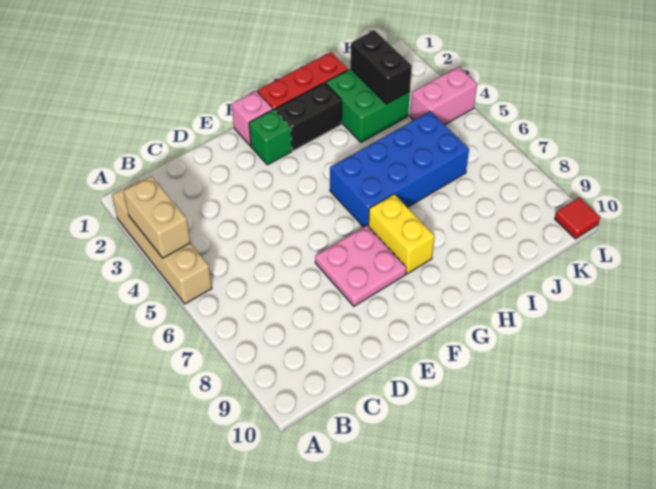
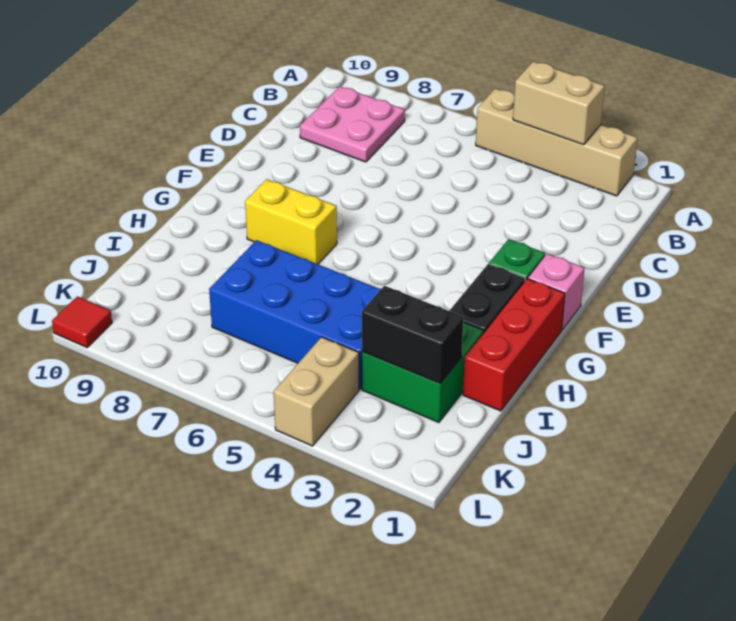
pink plate E7:F8 level 1 -> pink plate B8:C9 level 1
blue brick G5:J6 level 1 -> blue brick I4:J7 level 1
pink brick K4:L4 level 1 -> tan brick K4:L4 level 1

